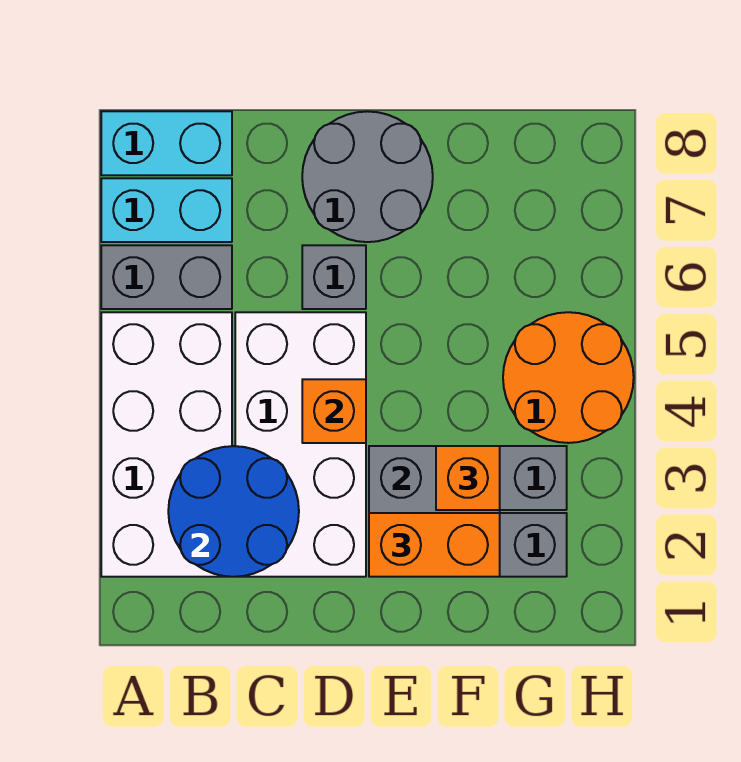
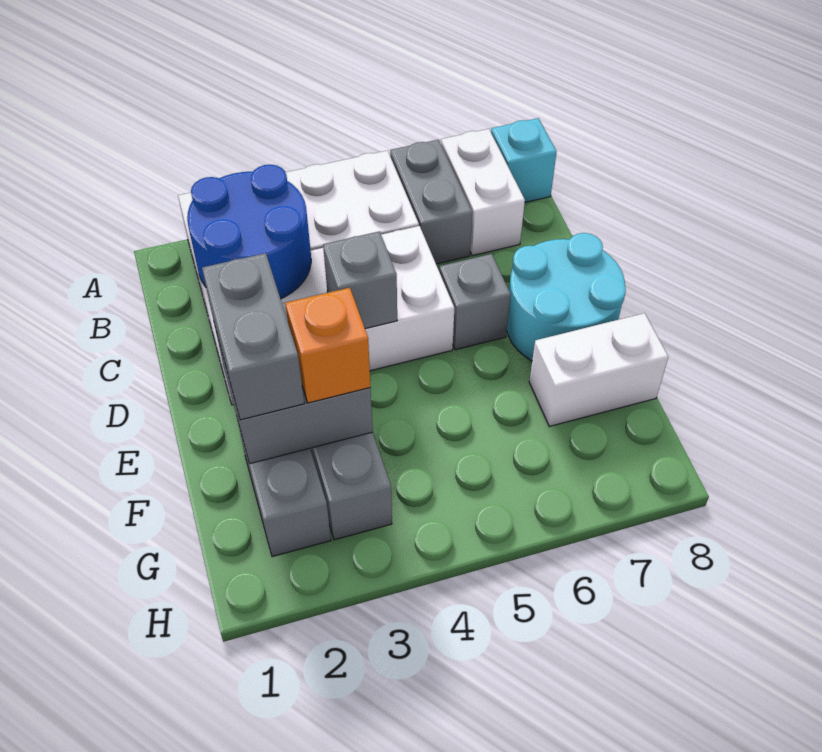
cyan brick A7:B7 level 1 -> white brick A7:B7 level 1
cyan brick A8:B8 level 1 -> cyan brick A8 level 1
orange brick D4 level 2 -> grey brick D4 level 2
grey round brick D7:E8 level 1 -> cyan round brick D7:E8 level 1
orange brick E2:F2 level 3 -> grey brick E2:F2 level 3
none -> white brick F7:F8 level 1
orange round brick G4:H5 level 1 -> none

